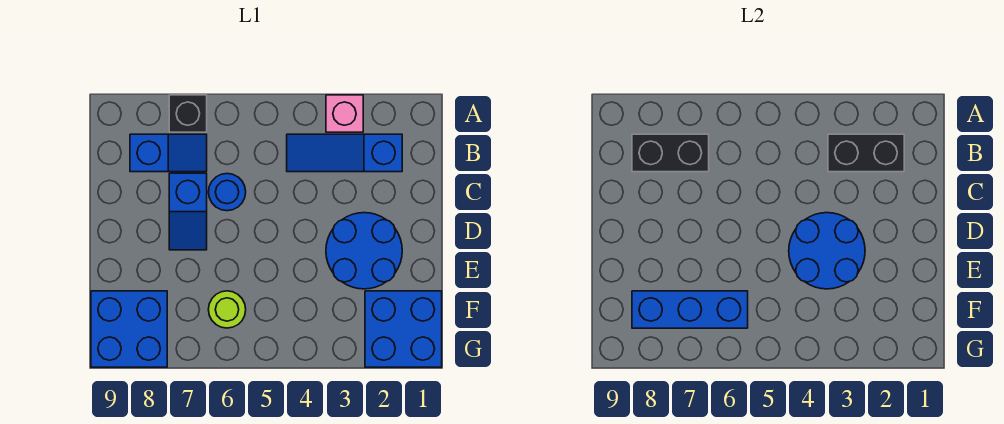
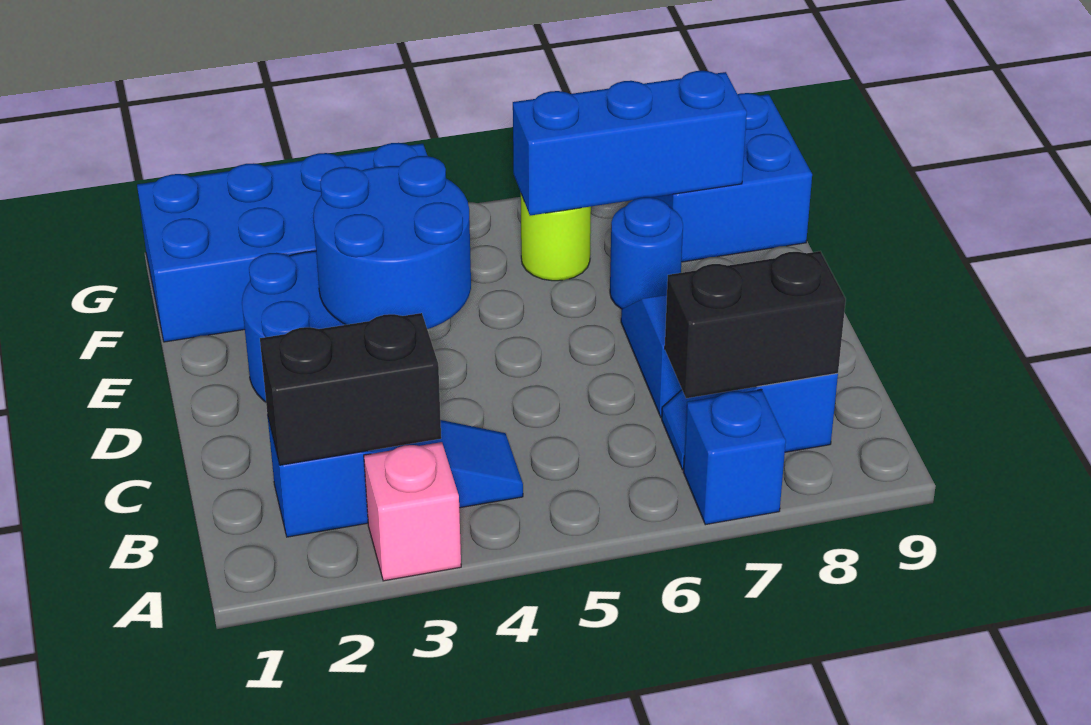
black brick A7 level 1 -> blue brick A7 level 1
blue round brick C6 level 1 -> blue round brick E7 level 1
blue brick F1:G2 level 1 -> blue brick F1:G4 level 1

